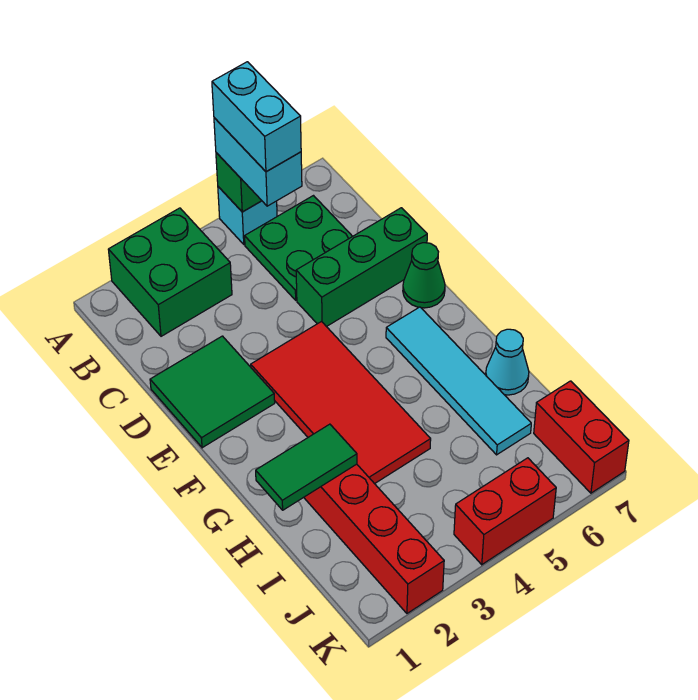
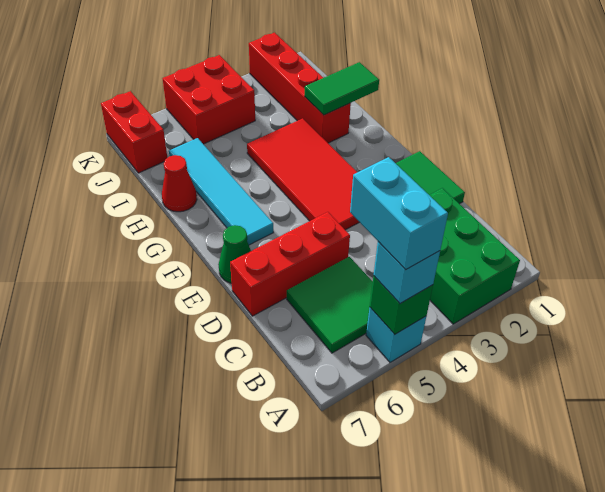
green brick A2:B3 level 1 -> green brick A2:C3 level 1
cyan brick A5:B5 level 3 -> cyan brick A5 level 3
green plate B5:C6 level 1 -> green tile B5:C6 level 1
green brick D5:D7 level 1 -> red brick D5:D7 level 1
cyan cone H7 level 1 -> red cone H7 level 1
red brick K4:K5 level 1 -> red brick J4:K5 level 1

